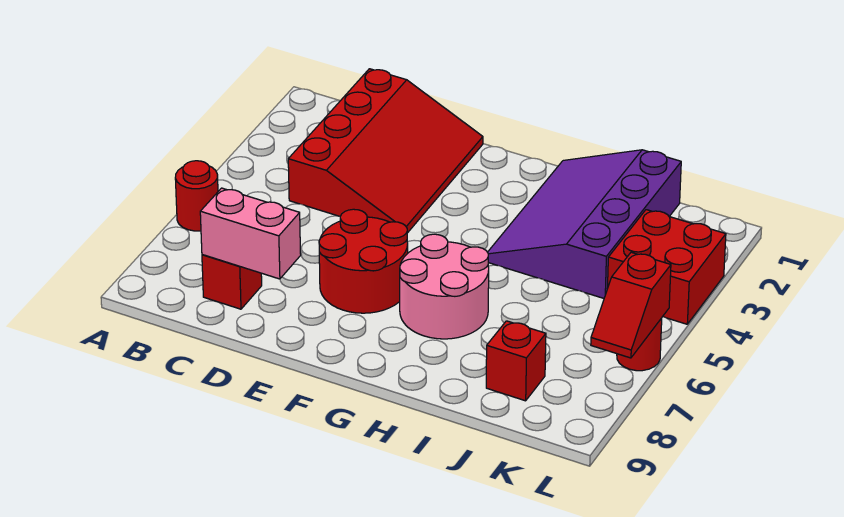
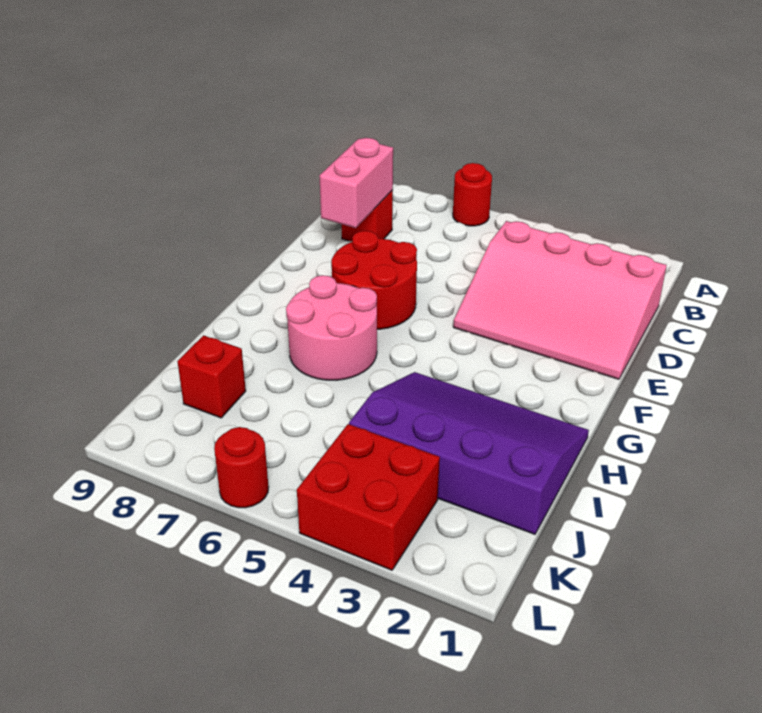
red slope C1:E4 level 1 top C -> pink slope C1:E4 level 1 top C
red slope L6:L7 level 2 top 6 -> none

